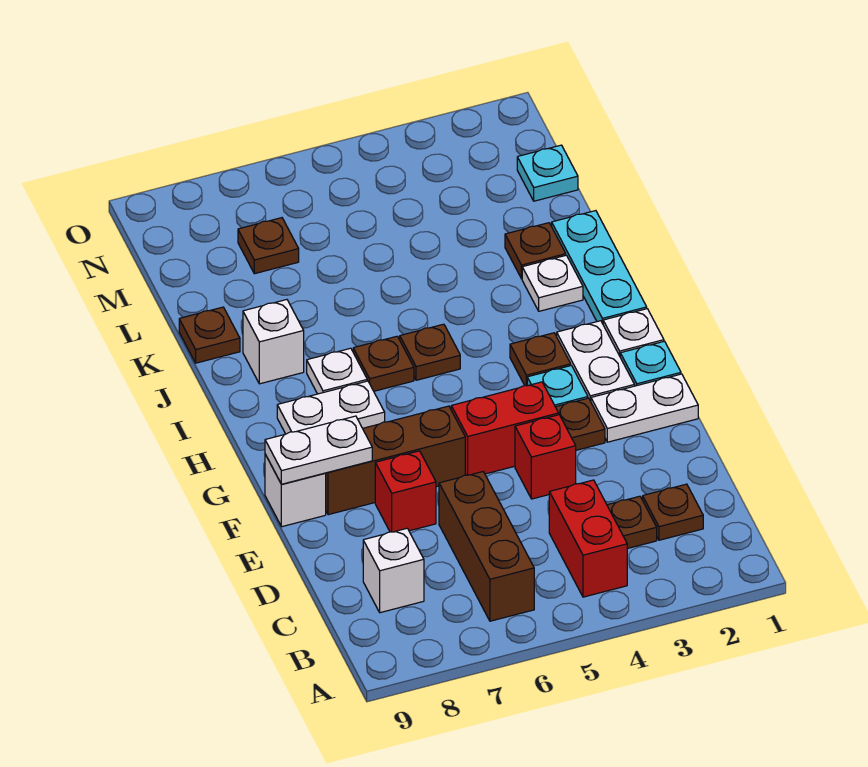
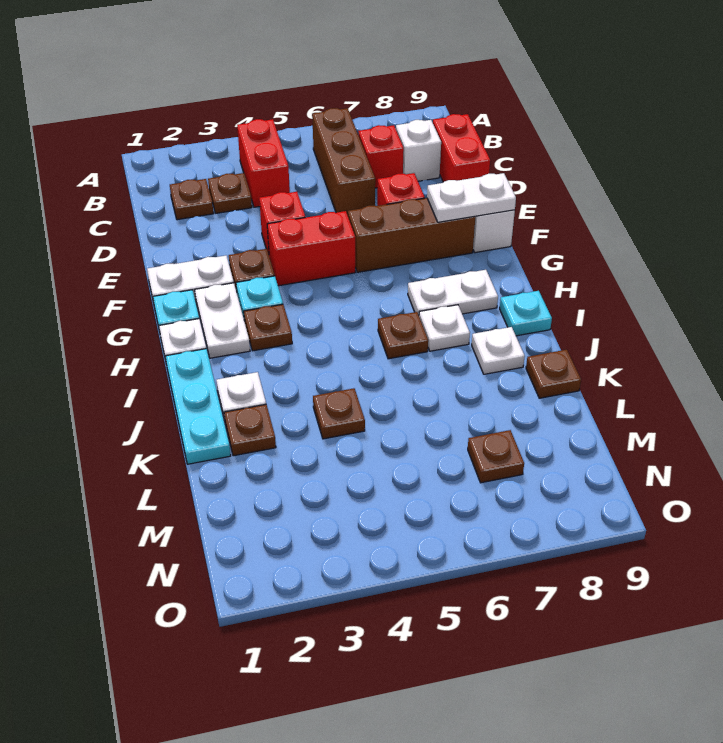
none -> red brick C7 level 1
none -> red brick C9:D9 level 1
brown plate I5 level 1 -> brown plate K4 level 1
white brick J8 level 1 -> white plate J8 level 1
cyan plate M1 level 1 -> cyan plate I9 level 1

